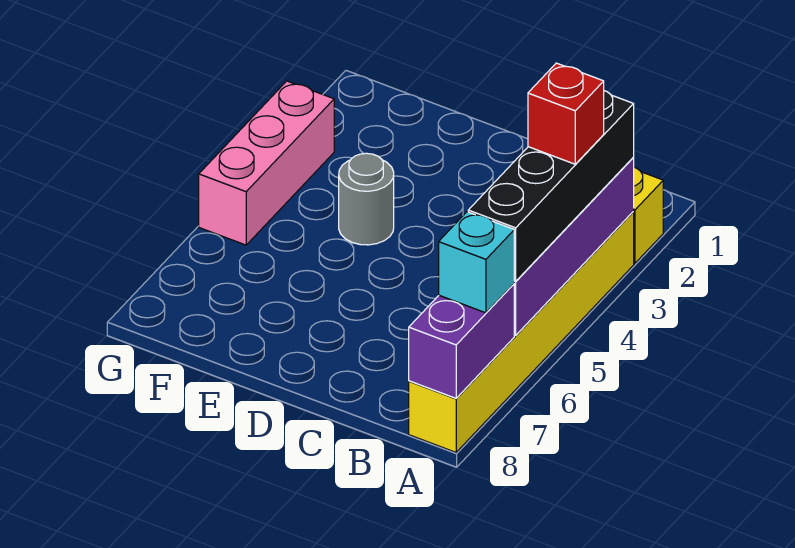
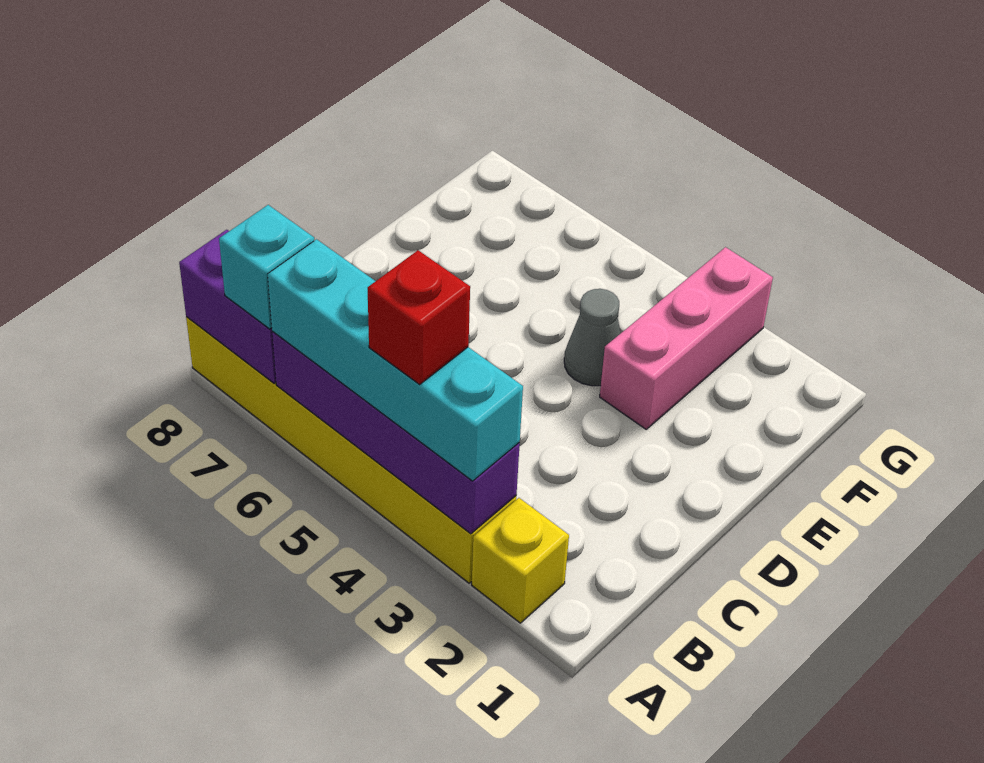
black brick A3:A6 level 3 -> cyan brick A3:A6 level 3
grey round brick E4 level 1 -> grey cone E4 level 1
pink brick G3:G5 level 1 -> pink brick E3:G3 level 1

